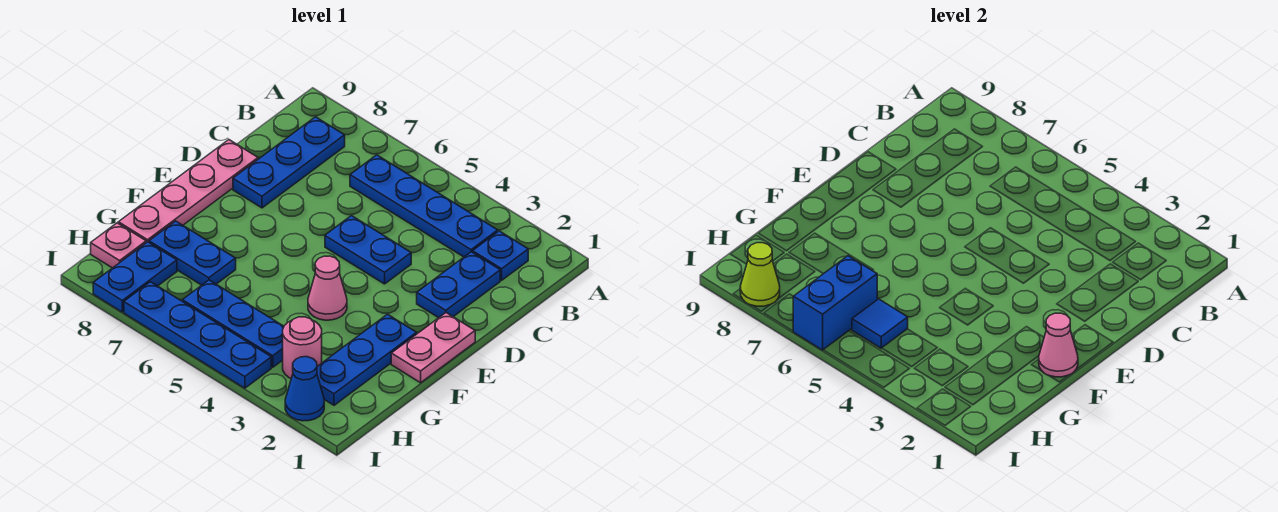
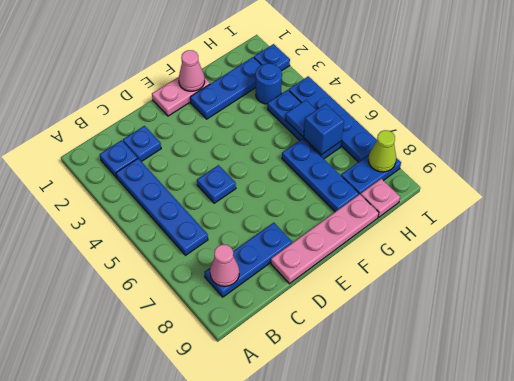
blue plate C2:D2 level 1 -> blue plate C2 level 1
blue plate D4:D5 level 1 -> blue plate D5 level 1
pink cone F4 level 1 -> pink cone B8 level 2
blue plate G7:G8 level 1 -> blue plate G6:G8 level 1
pink round brick H3 level 1 -> blue round brick H3 level 1
blue brick H6:I6 level 2 -> blue brick H6 level 2
blue cone I2 level 1 -> blue plate I2 level 1

